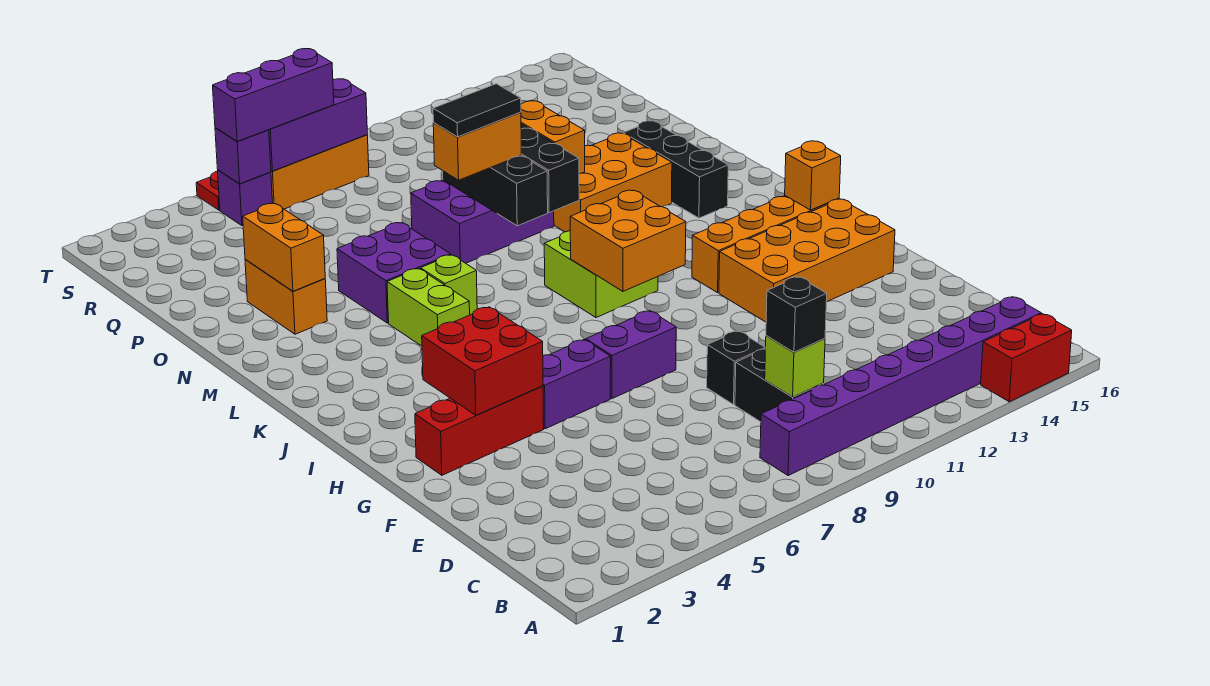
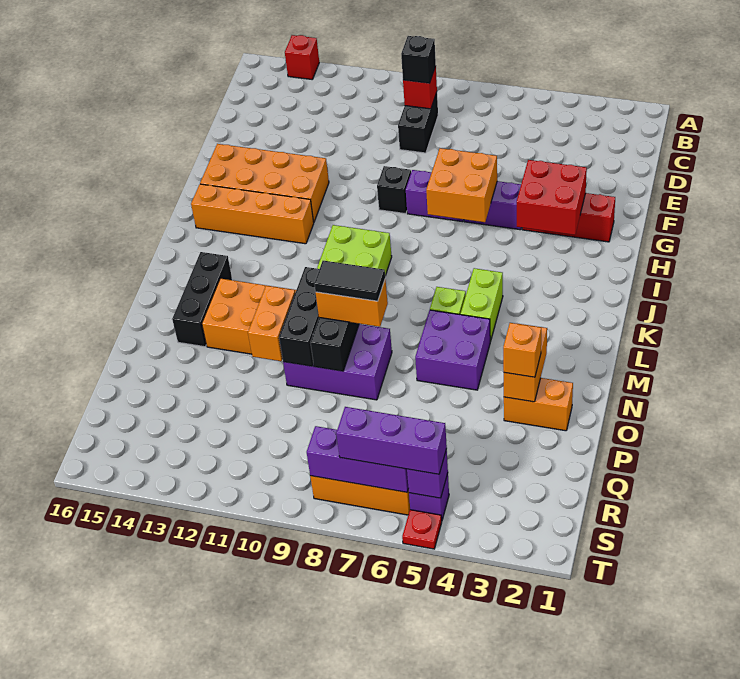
red brick A14:A15 level 1 -> red brick A14 level 1
purple brick B8:B15 level 1 -> none
lime brick C9 level 2 -> red brick C9 level 2
black brick E9 level 1 -> black brick G9 level 1
orange brick I9:J10 level 2 -> orange brick G6:H7 level 2
orange brick I15 level 2 -> orange brick O3 level 3
orange brick N3:O3 level 1 -> orange brick O2:O3 level 1

